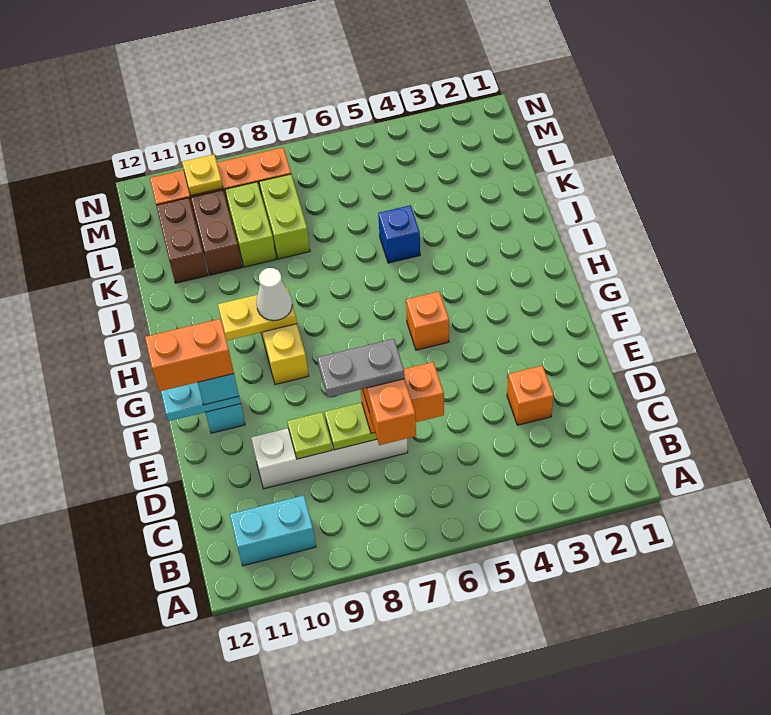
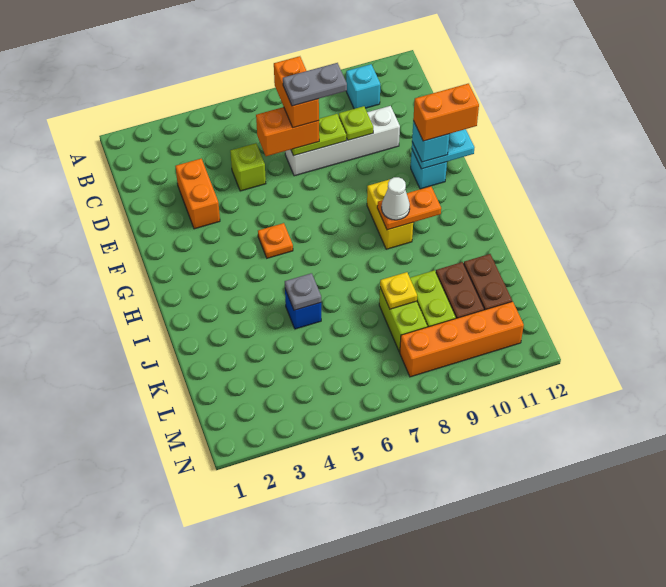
cyan brick B10:B11 level 1 -> cyan brick B10 level 1
orange brick D3 level 1 -> orange brick D3:E3 level 1
none -> lime brick D5 level 1
orange brick G5 level 1 -> orange plate G5 level 1
yellow plate H9:H10 level 2 -> orange plate H9:H10 level 2
none -> grey plate J5 level 2
yellow plate M10 level 2 -> yellow plate K8 level 2

